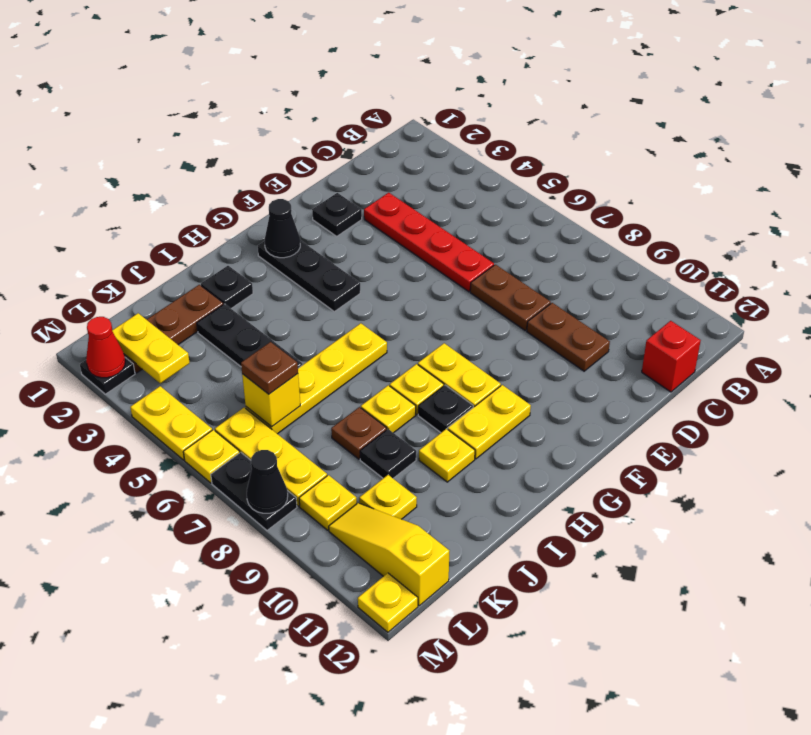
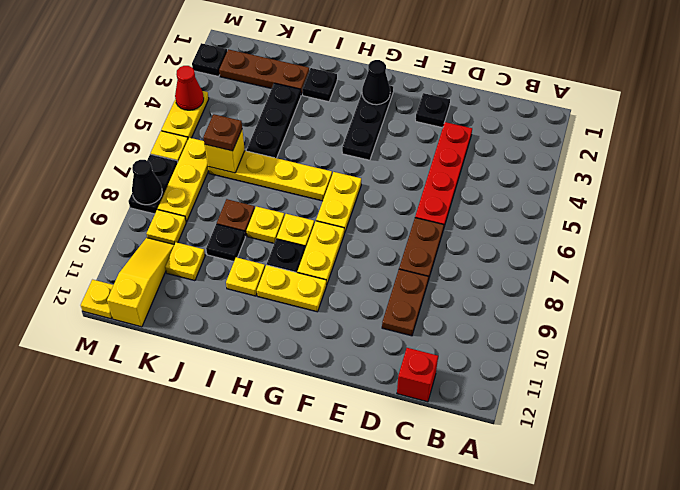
yellow plate L2:L3 level 2 -> yellow plate G6:G7 level 1
red cone M2 level 2 -> red cone M4 level 2

